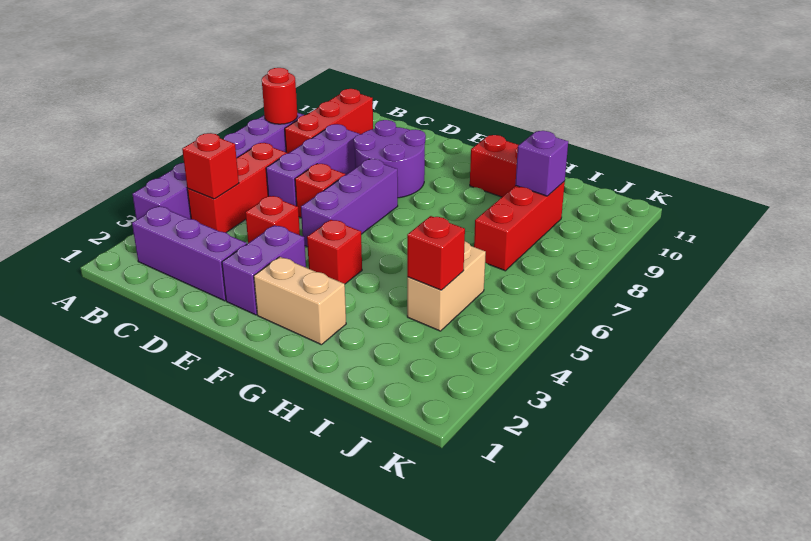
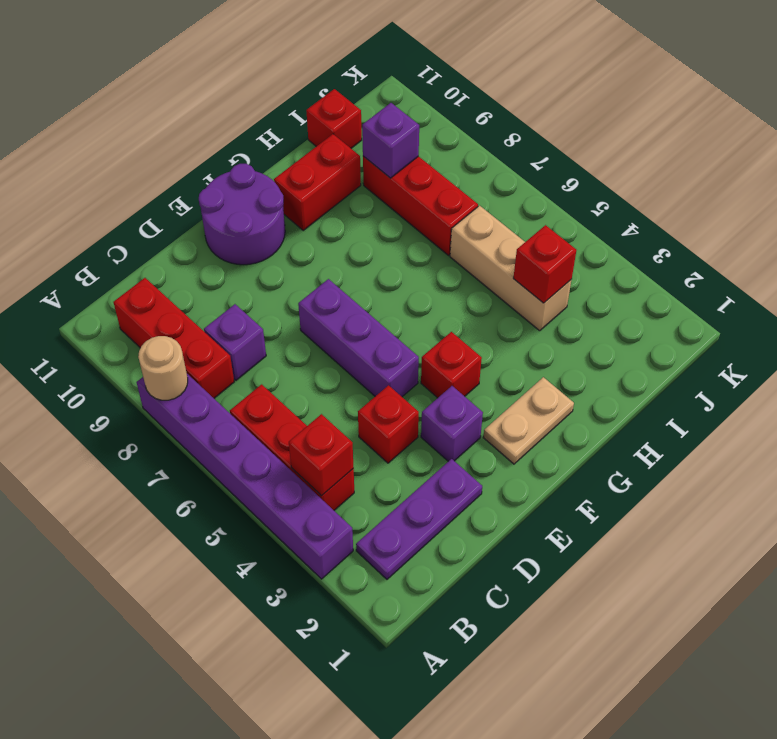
red round brick A8 level 2 -> tan round brick A8 level 2
purple brick B2:D2 level 1 -> purple plate B2:D2 level 1
purple brick C6:C8 level 1 -> purple brick C8 level 1
red brick D6 level 1 -> red brick I11 level 1
purple round brick D8:E9 level 1 -> purple round brick E10:F11 level 1
purple brick E2:E3 level 1 -> purple brick E3 level 1
tan brick F2:G2 level 1 -> tan plate F2:G2 level 1
tan brick I4:I5 level 1 -> tan brick I4:I6 level 1

